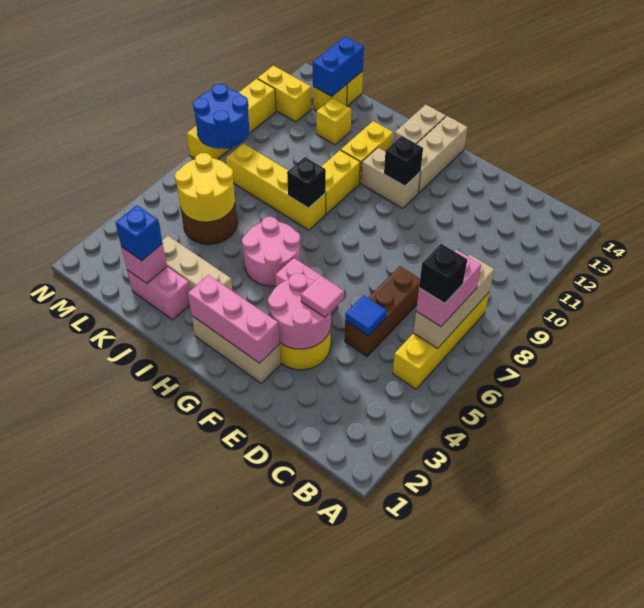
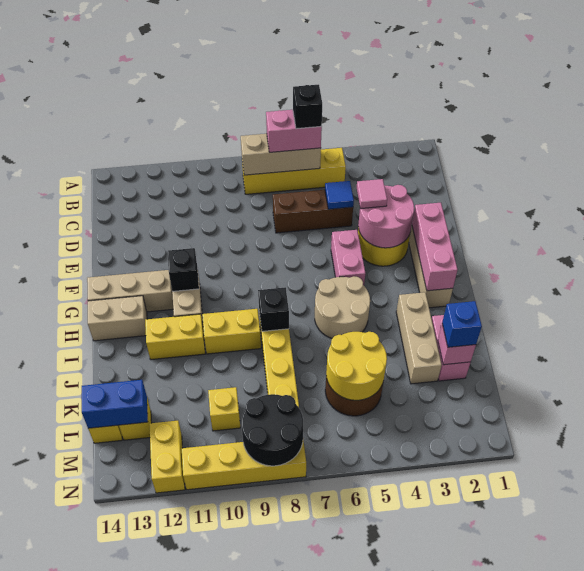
pink round brick H5:I6 level 1 -> tan round brick H5:I6 level 1
yellow brick K12 level 1 -> yellow brick L10 level 1
blue round brick M8:N9 level 2 -> black round brick M8:N9 level 2

